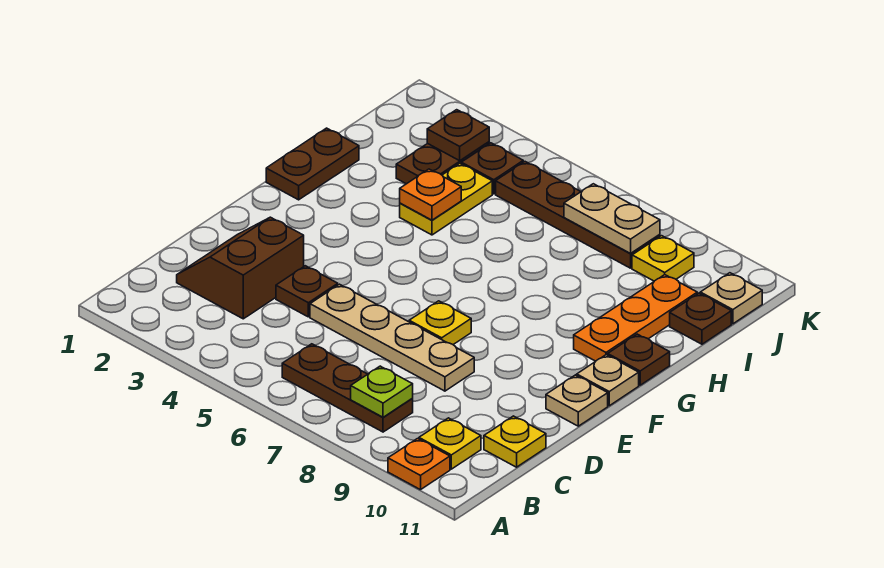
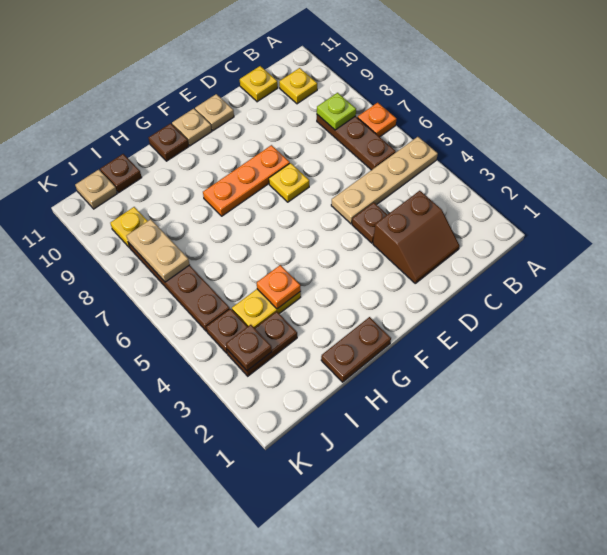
orange plate A10 level 1 -> orange plate A7 level 1
tan plate D5:D8 level 1 -> tan plate A5:D5 level 1
orange plate G10:I10 level 1 -> orange plate E8:G8 level 1

